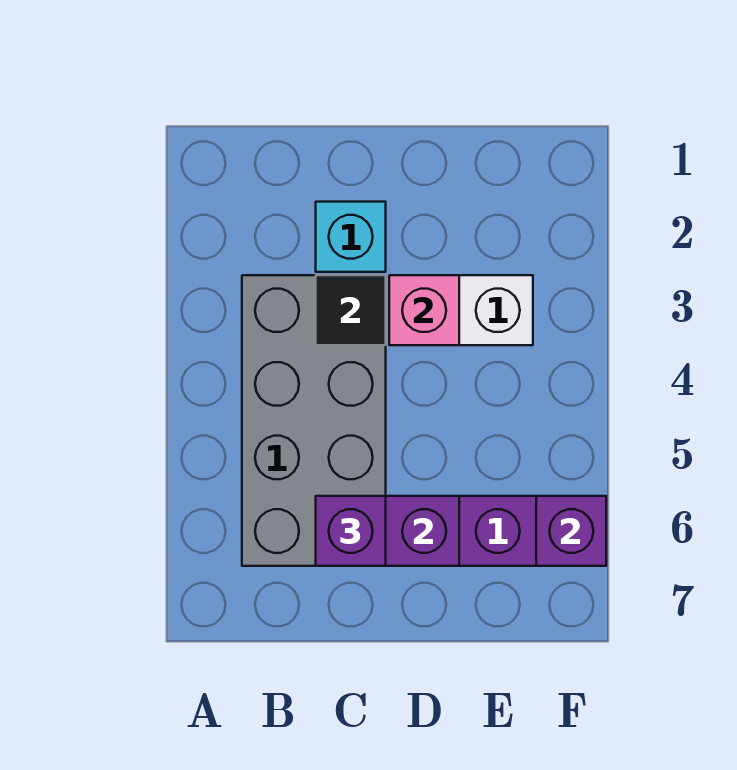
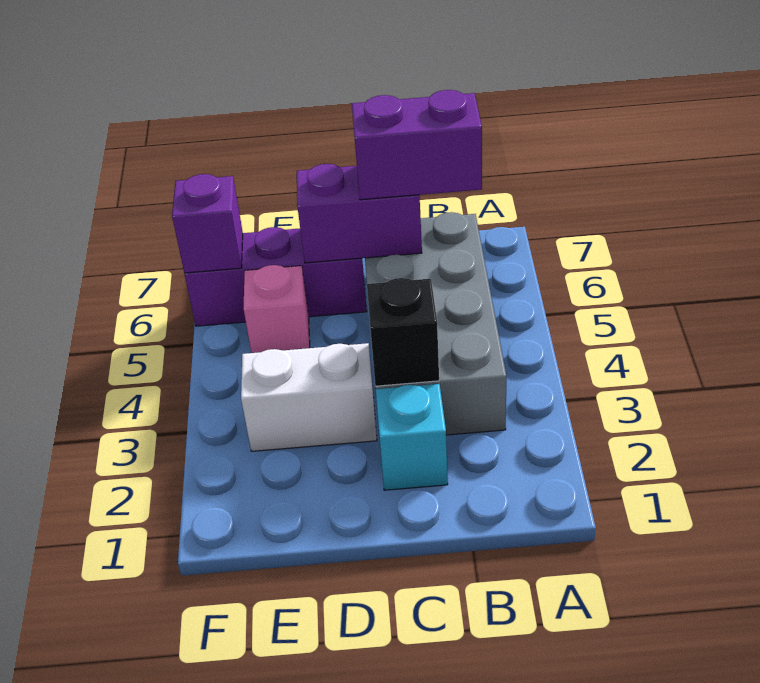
black tile C3 level 2 -> black brick C3 level 2
purple brick C6 level 3 -> purple brick B6:C6 level 3
pink brick D3 level 2 -> pink brick E5 level 1

